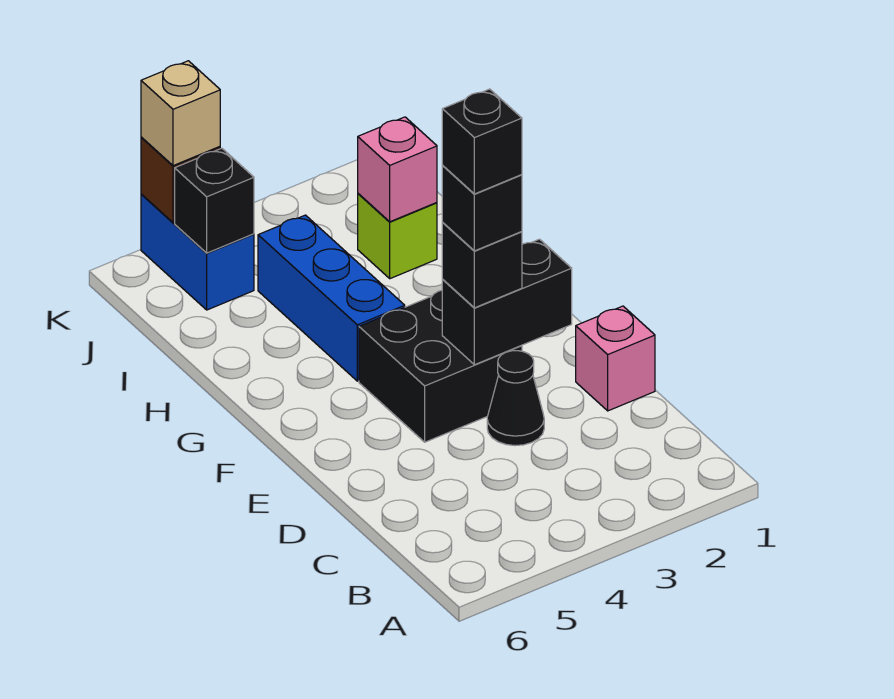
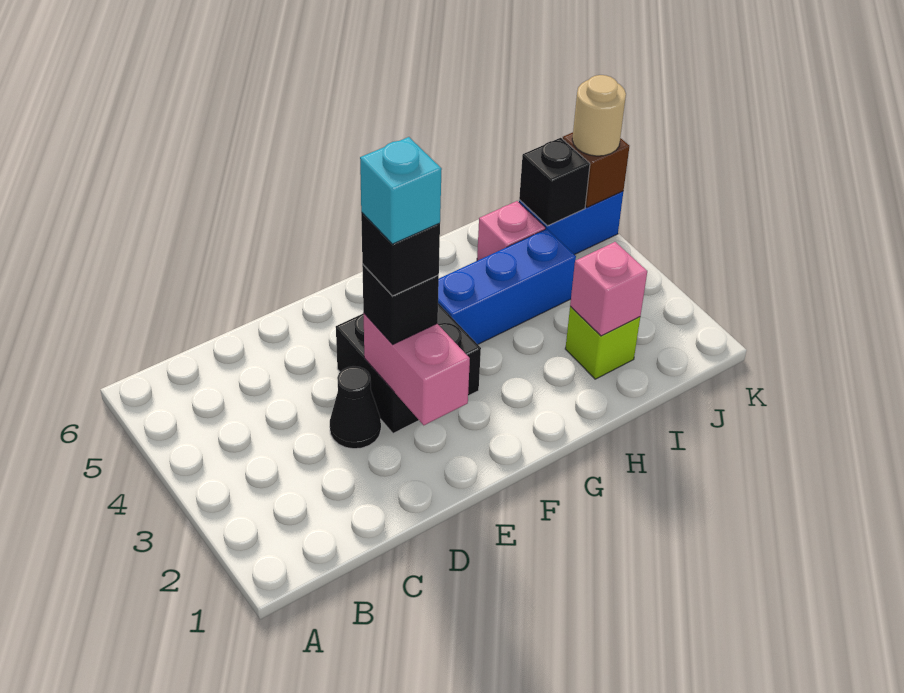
pink brick D1 level 1 -> pink brick I5 level 1
black brick E2:E3 level 2 -> pink brick E2:E3 level 2
black brick E3 level 5 -> cyan brick E3 level 5
tan brick K5 level 3 -> tan round brick K5 level 3

